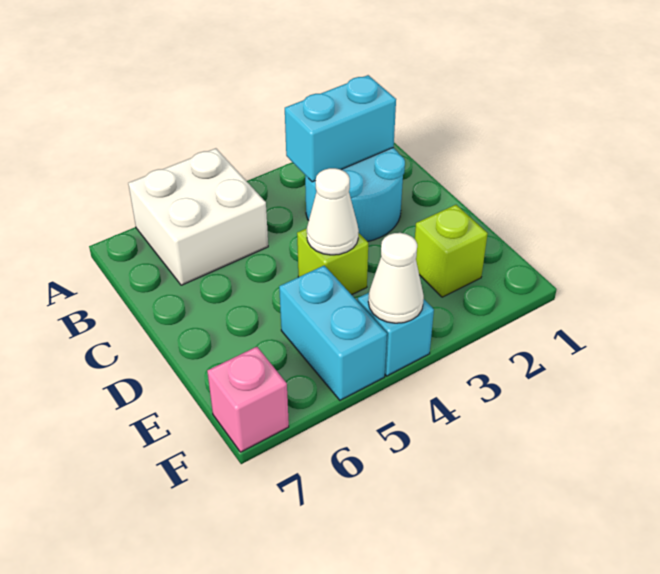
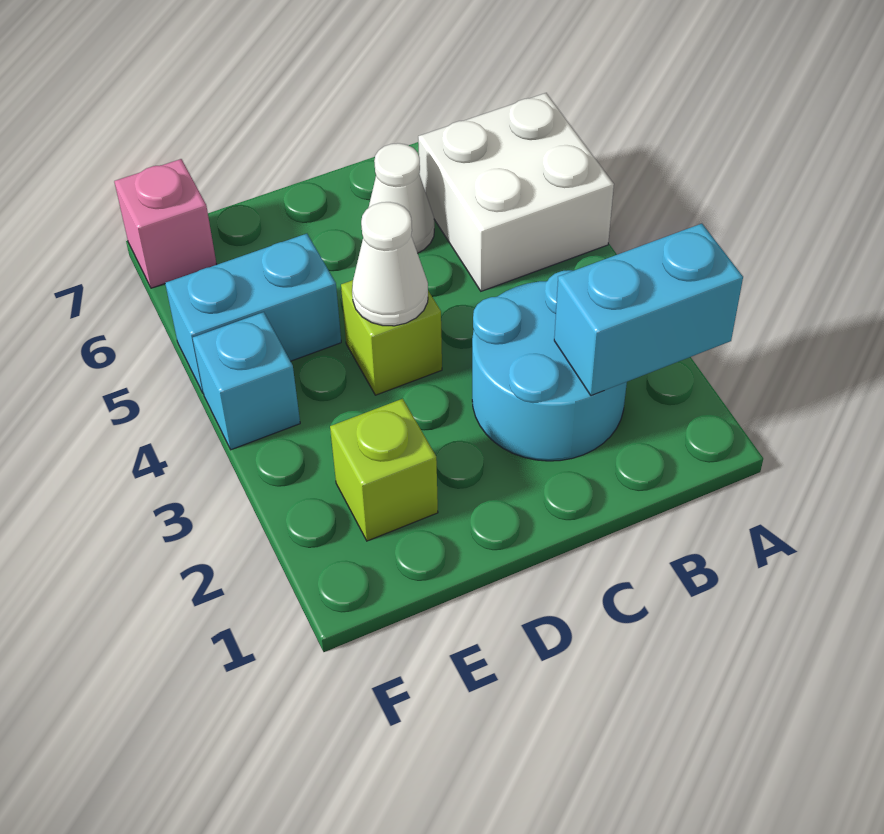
cyan brick B2:B3 level 2 -> cyan brick A2:B2 level 2
white cone F4 level 2 -> white cone C6 level 1

